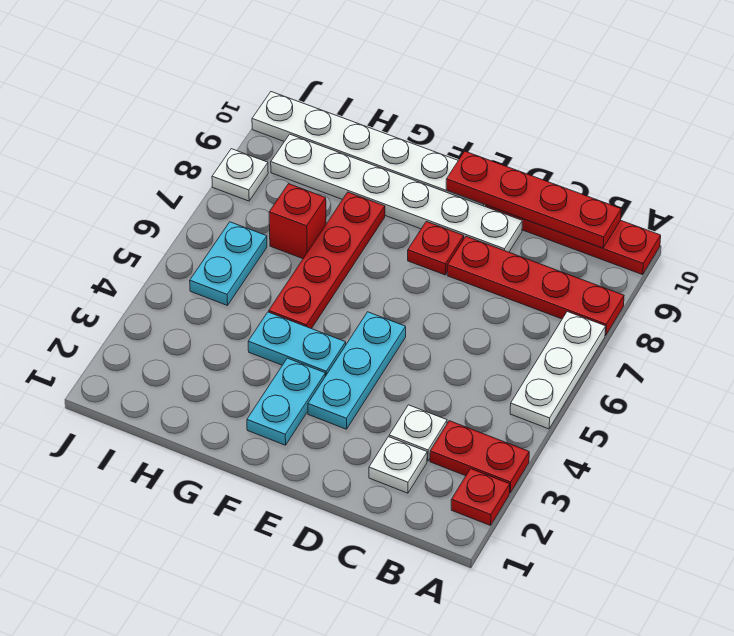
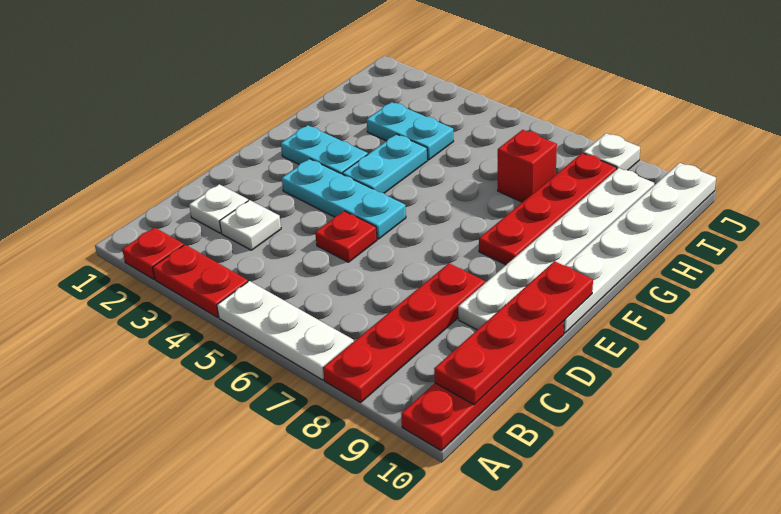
red plate A3:B3 level 1 -> red plate A3:A4 level 1
red plate E8 level 1 -> red plate D5 level 1
red plate G5:G8 level 1 -> red plate F8:I8 level 1
cyan plate I5:I6 level 1 -> cyan plate H3:H4 level 1

